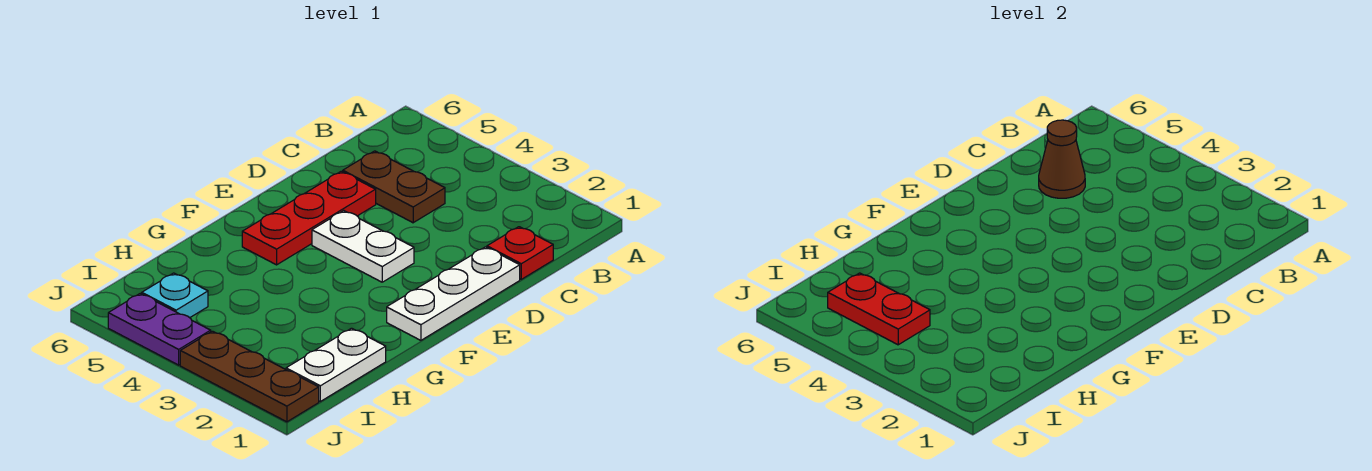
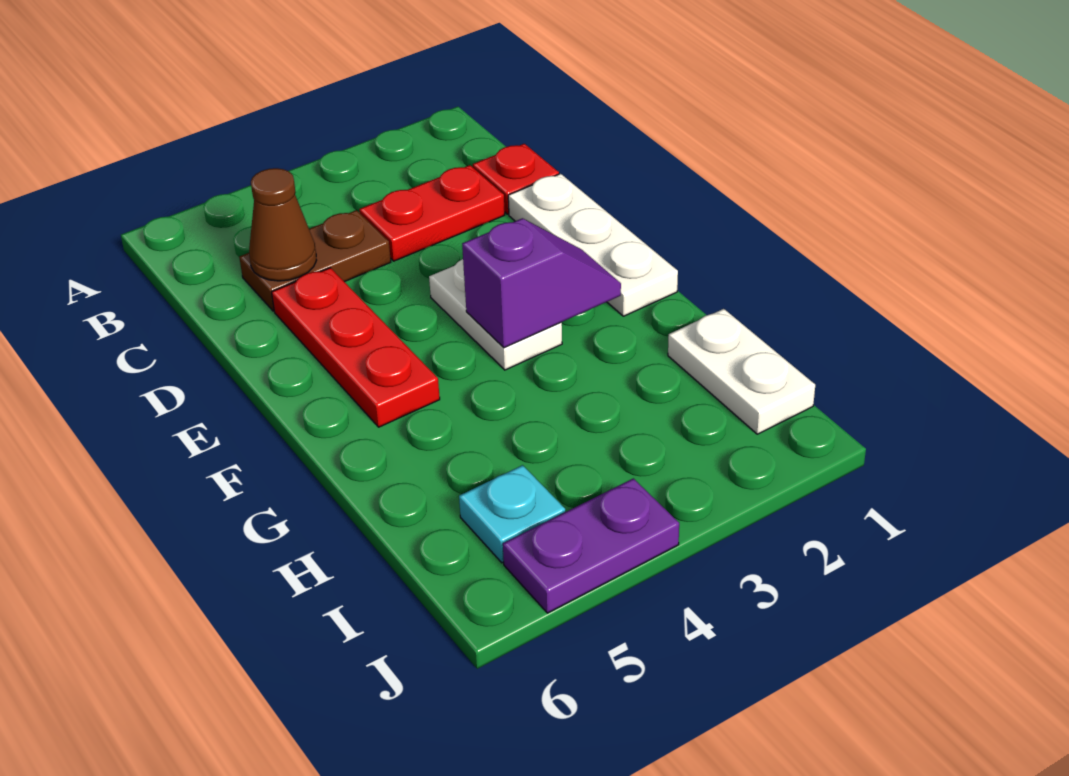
white plate E3:E4 level 1 -> white plate E3:F3 level 1
none -> purple slope F2:F3 level 2 top 3
red plate I4:I5 level 2 -> red plate C2:C3 level 1
brown plate J1:J3 level 1 -> none

